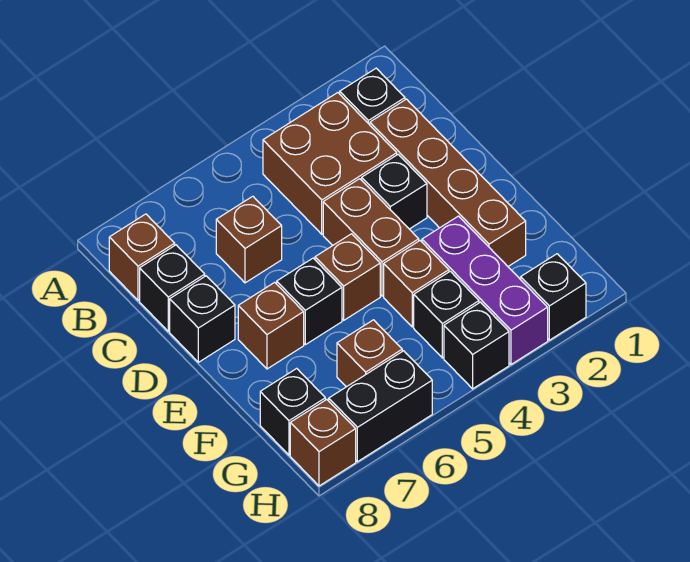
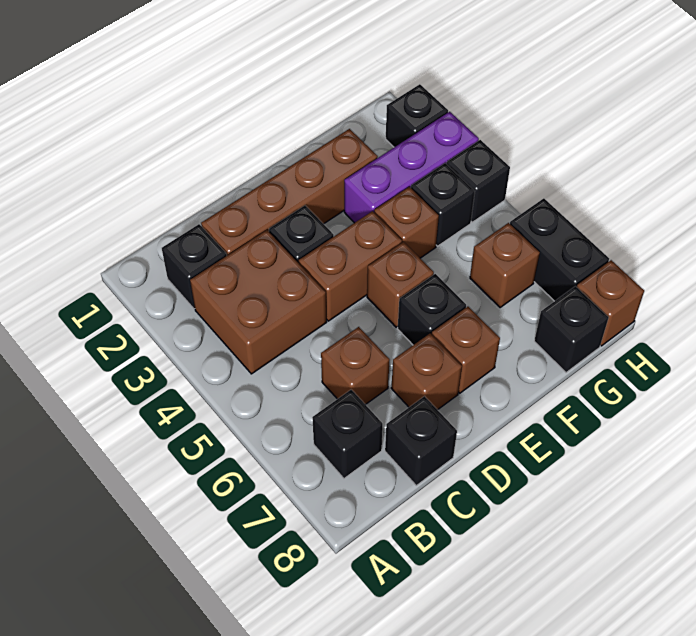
brown brick B8 level 1 -> brown brick D7 level 1
black brick D8 level 1 -> black brick B7 level 1

